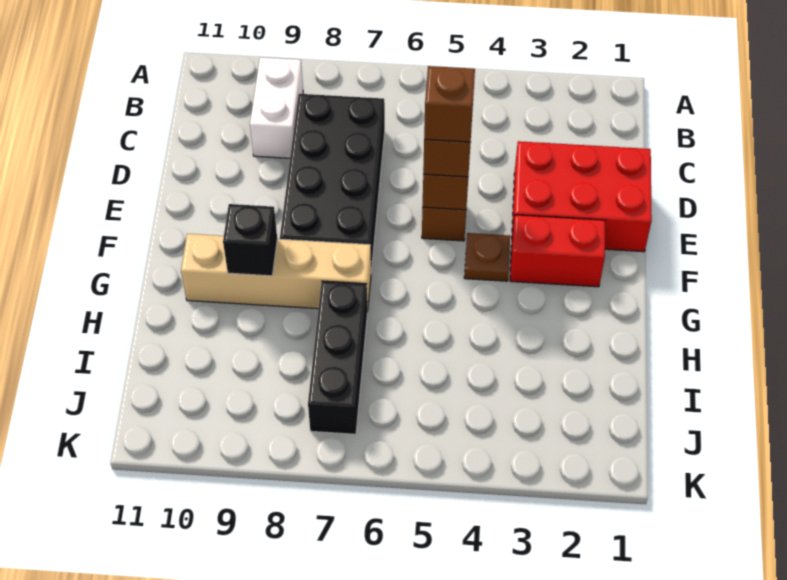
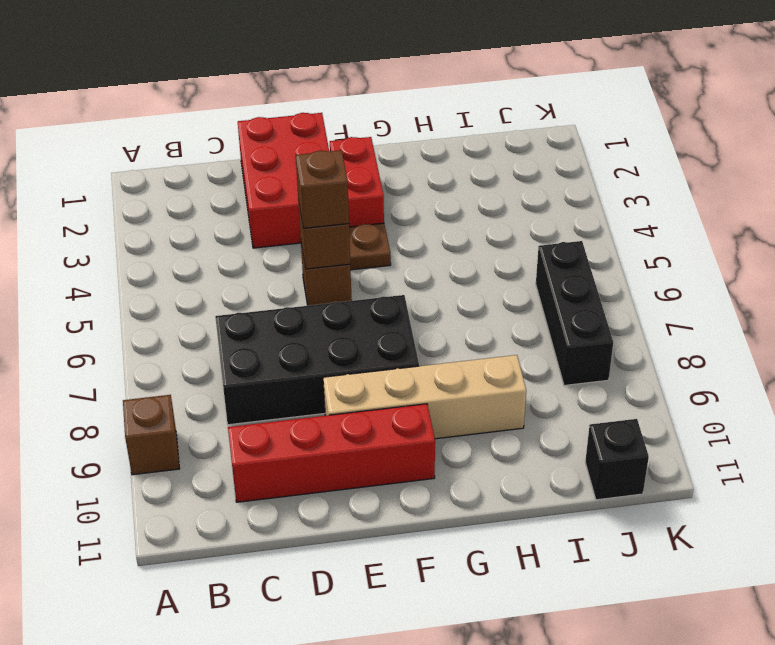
white brick B9:C9 level 1 -> none
none -> red brick C10:F10 level 1
brown brick E5 level 4 -> brown brick A9 level 1
tan brick G7:G10 level 1 -> tan brick E9:H9 level 1
black brick G9 level 2 -> black brick J11 level 1
black brick H7:J7 level 1 -> black brick J6:J8 level 1

